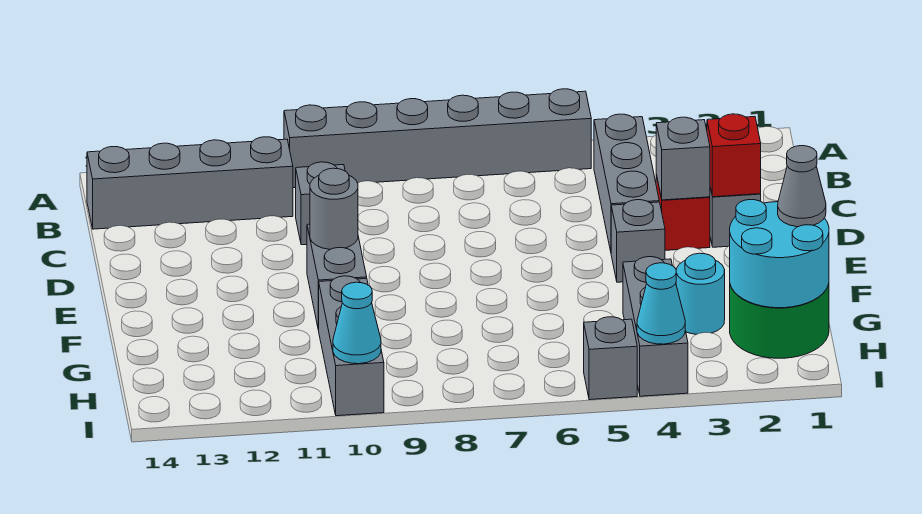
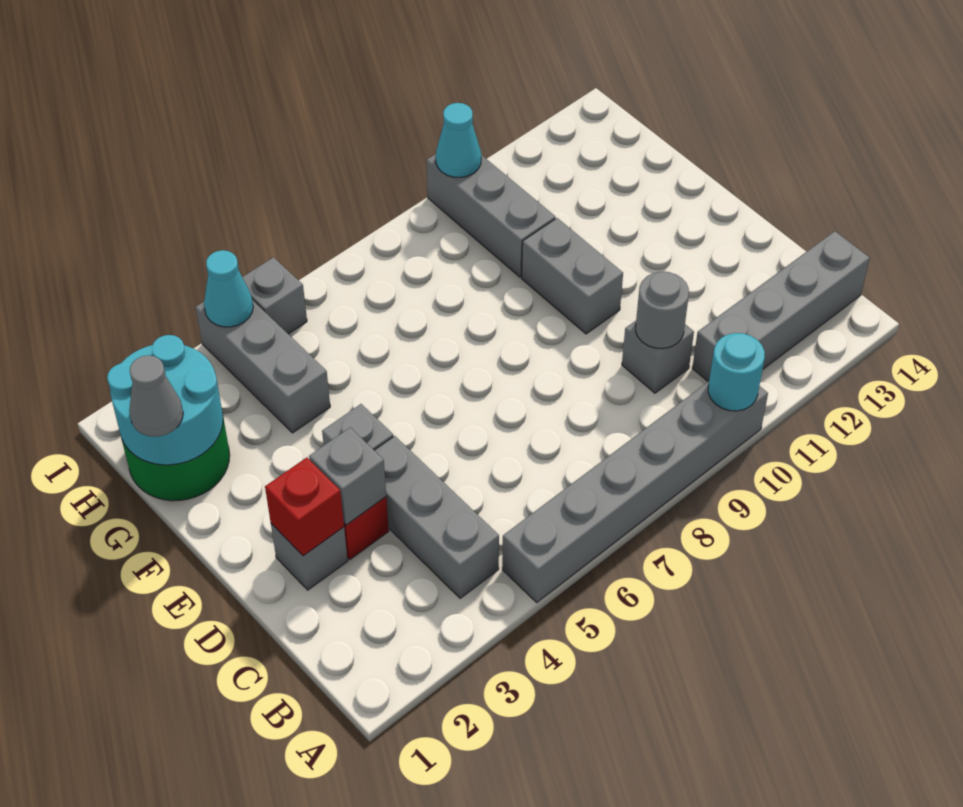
grey round brick E10 level 2 -> grey round brick C10 level 2
cyan round brick G3 level 1 -> cyan round brick A10 level 2

